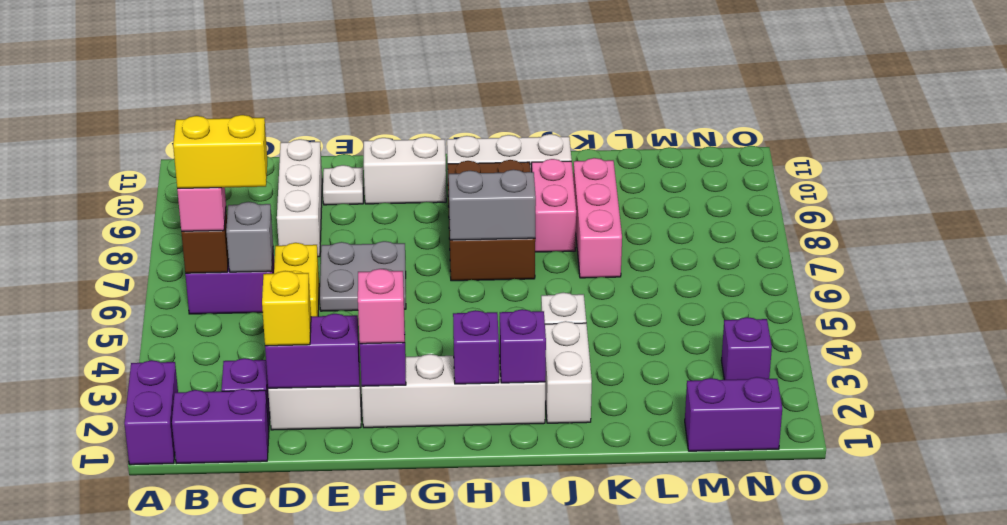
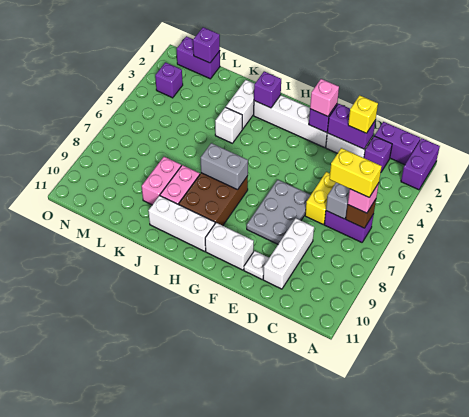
grey plate E6:F7 level 1 -> grey plate E6:F8 level 1
purple brick H2 level 2 -> purple brick M1 level 2
pink brick K7:K9 level 1 -> pink brick K8:K9 level 1

